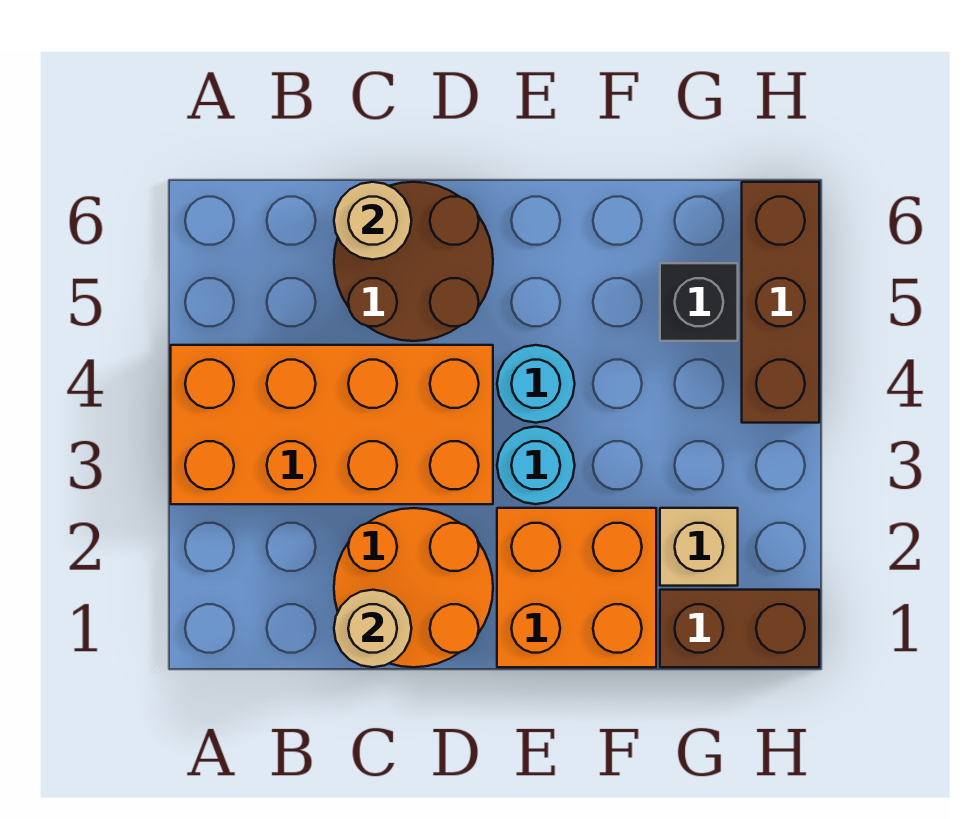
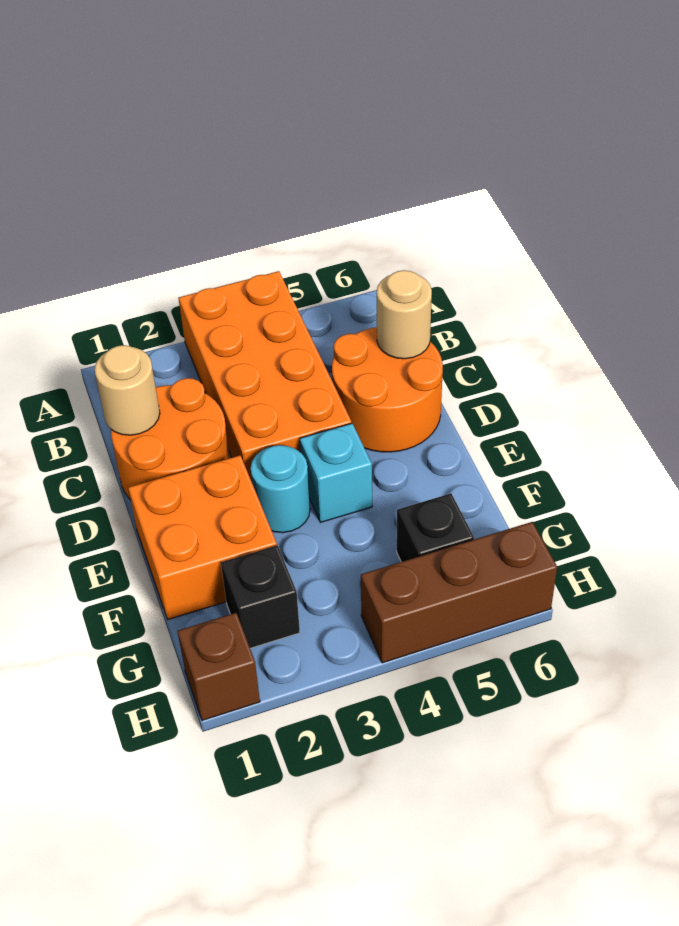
brown round brick C5:D6 level 1 -> orange round brick C5:D6 level 1
cyan round brick E4 level 1 -> cyan brick E4 level 1
brown brick G1:H1 level 1 -> brown brick H1 level 1
tan brick G2 level 1 -> black brick G2 level 1

